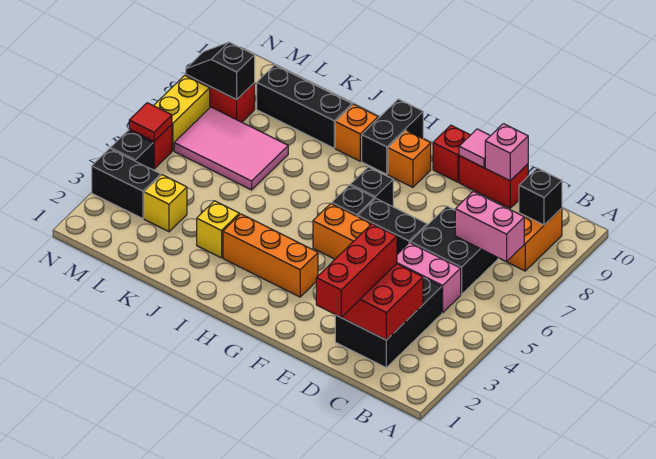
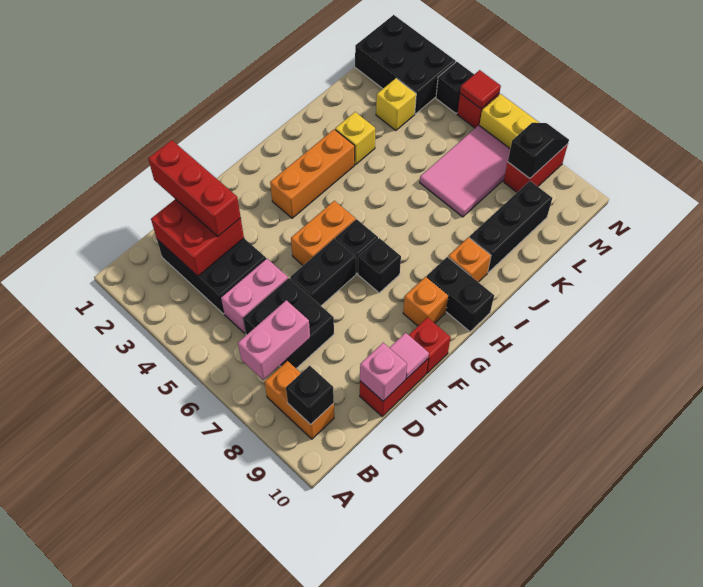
black brick M3:N3 level 1 -> black brick M1:N3 level 1

